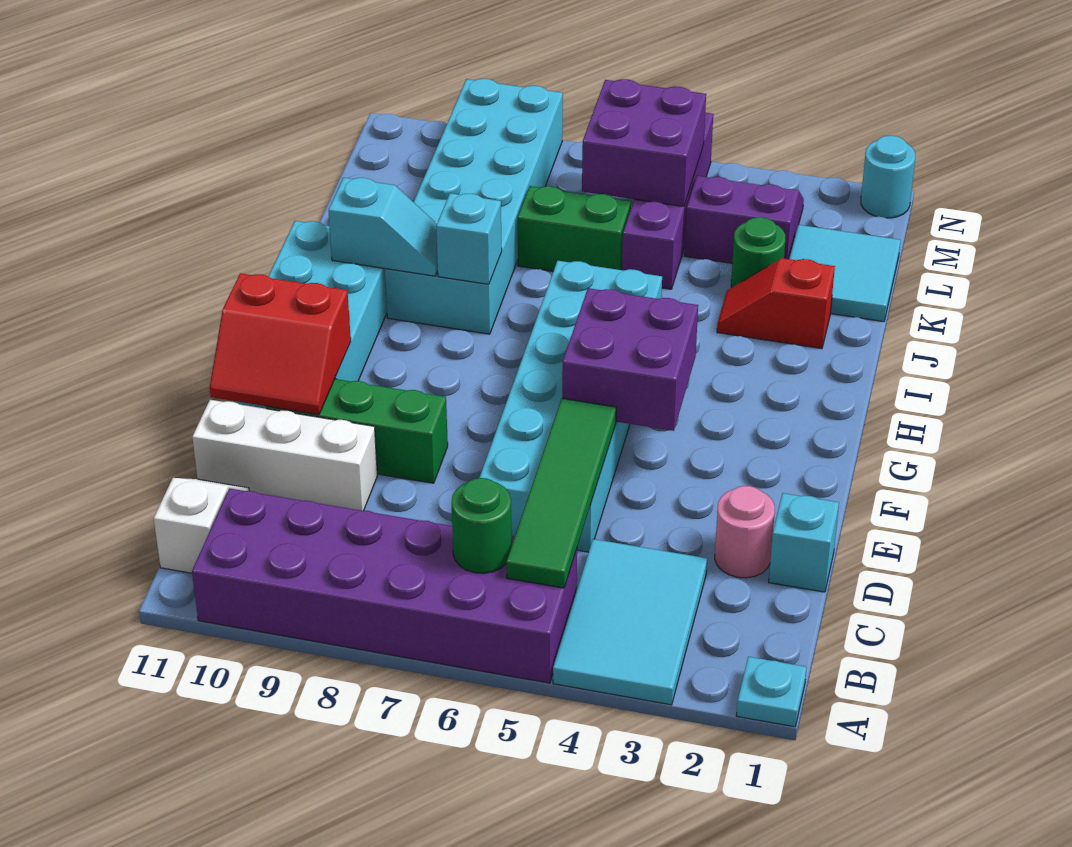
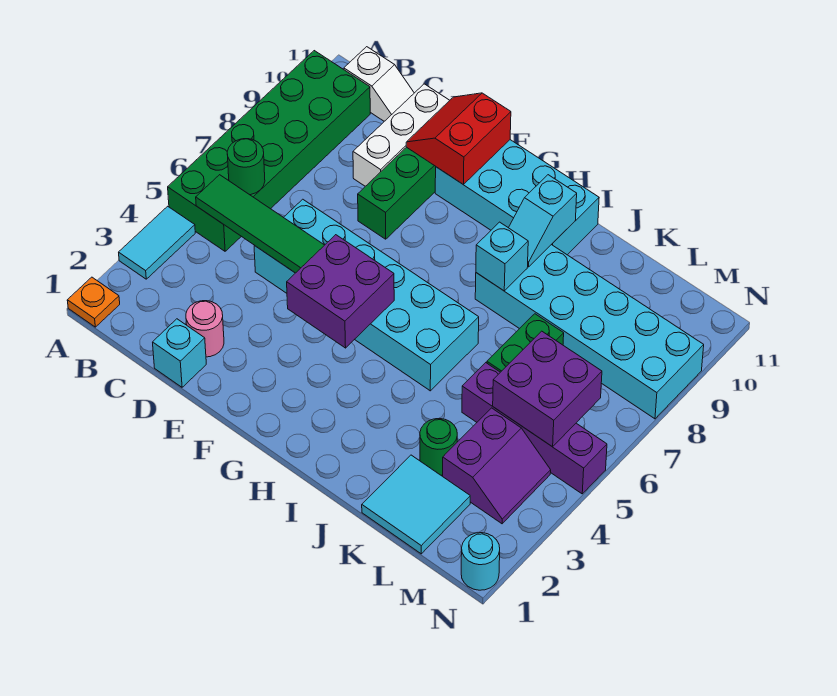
cyan plate A1 level 1 -> orange plate A1 level 1
cyan tile A3:C4 level 1 -> cyan tile A3:A4 level 1
purple brick A5:B10 level 1 -> green brick A5:B10 level 1
red slope J2:J3 level 1 top 2 -> none

